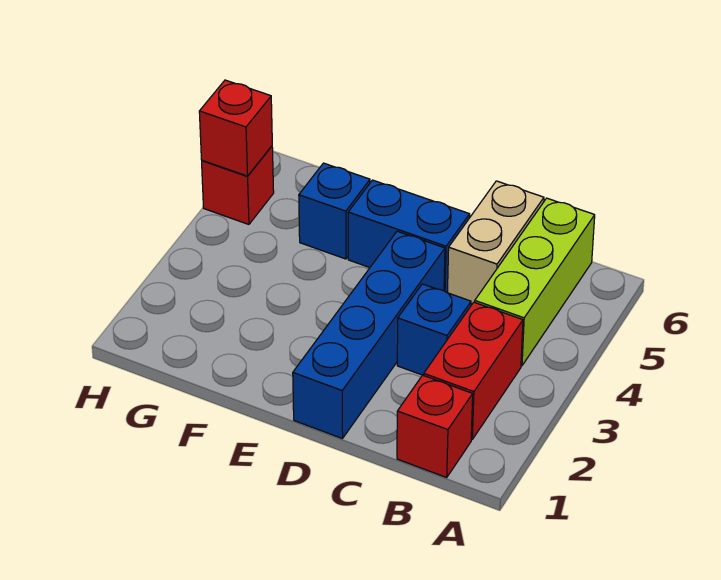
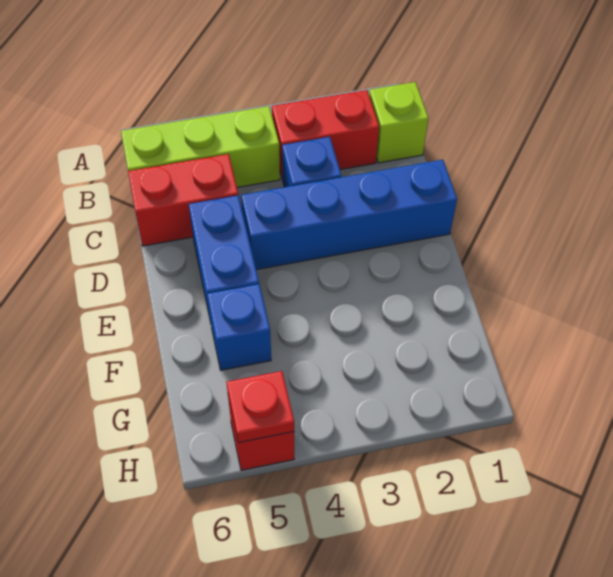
red brick B1 level 1 -> lime brick B1 level 1
tan brick C5:C6 level 1 -> red brick C5:C6 level 1
red brick H5 level 2 -> red plate H5 level 2

